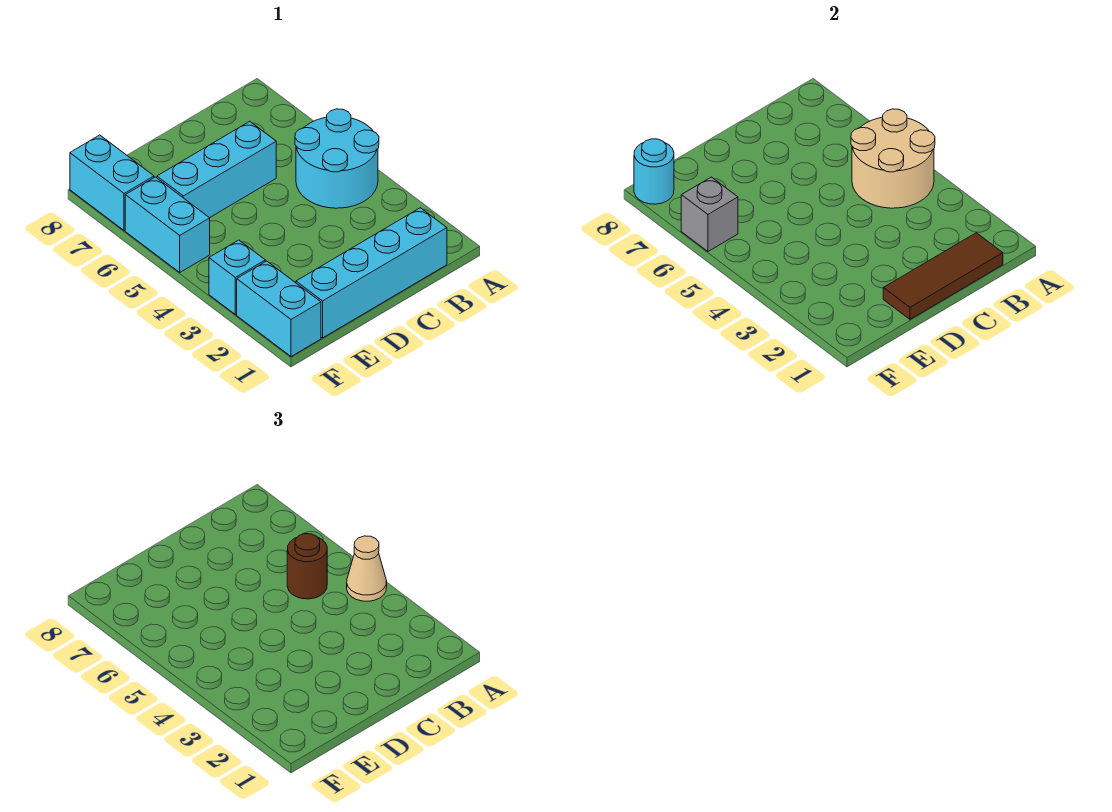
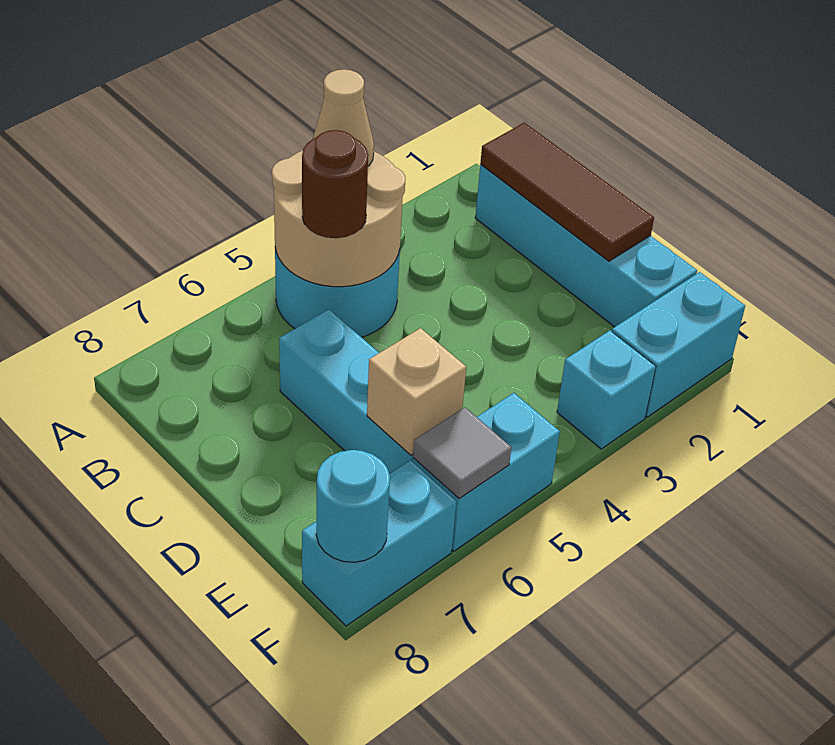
none -> tan brick E6 level 2
grey brick F6 level 2 -> grey tile F6 level 2

